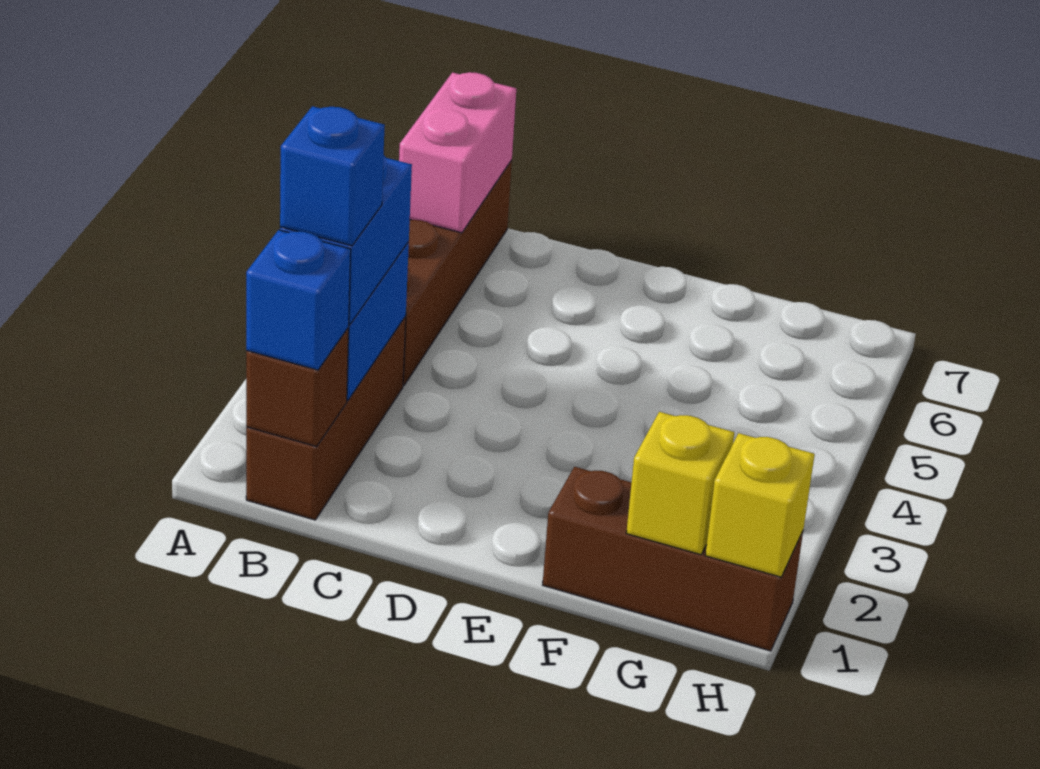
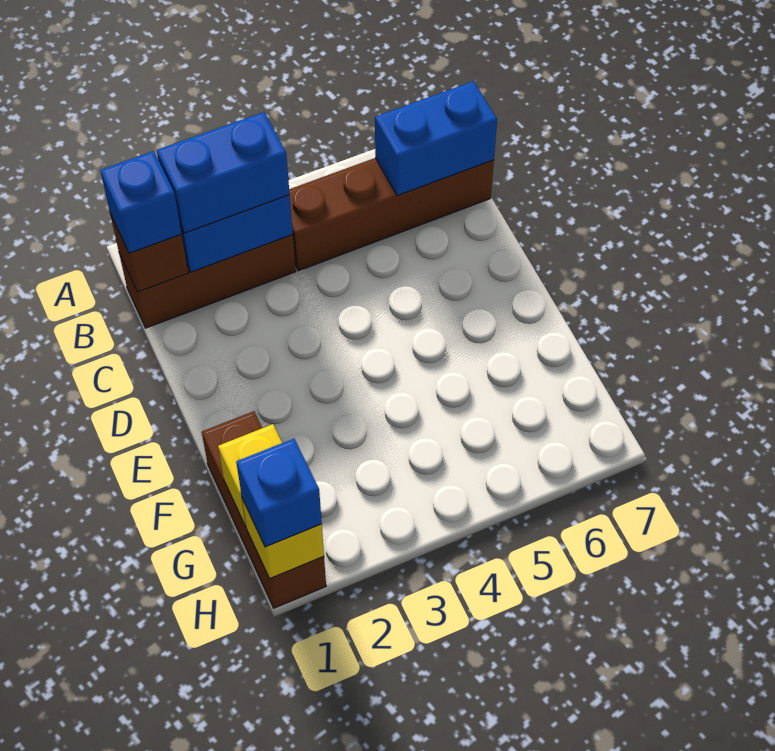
blue brick B2 level 4 -> blue brick H1 level 3
pink brick B6:B7 level 2 -> blue brick B6:B7 level 2

